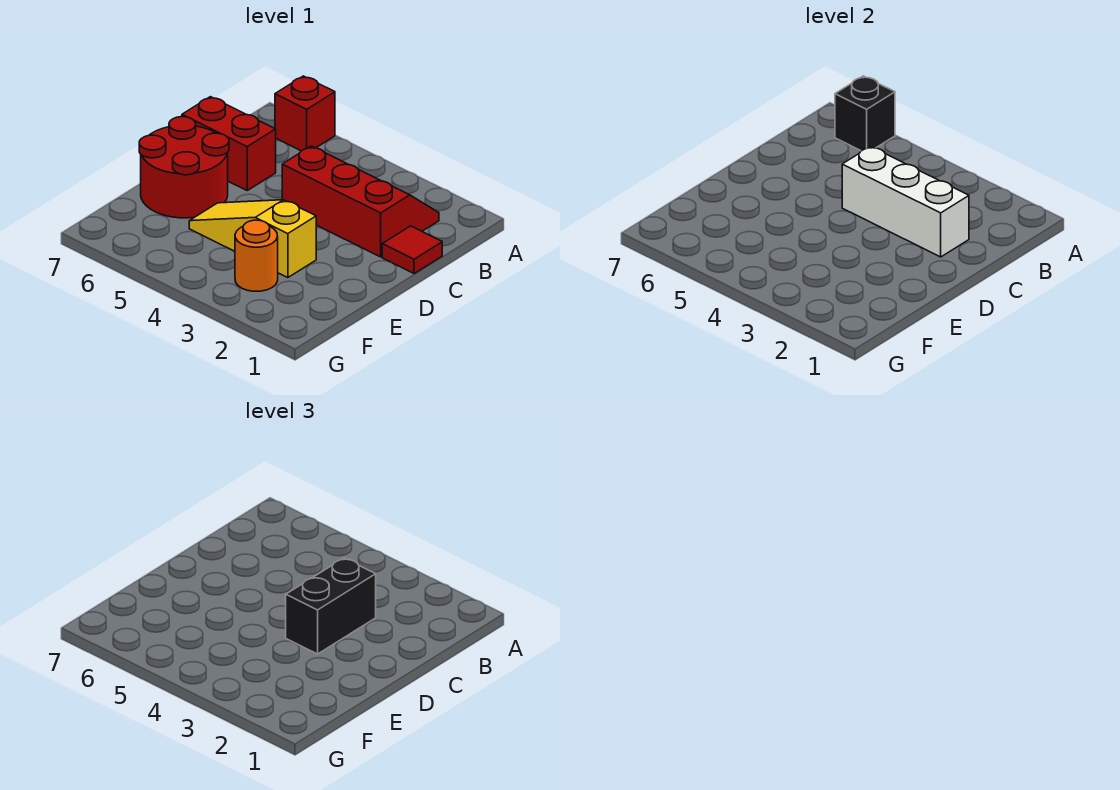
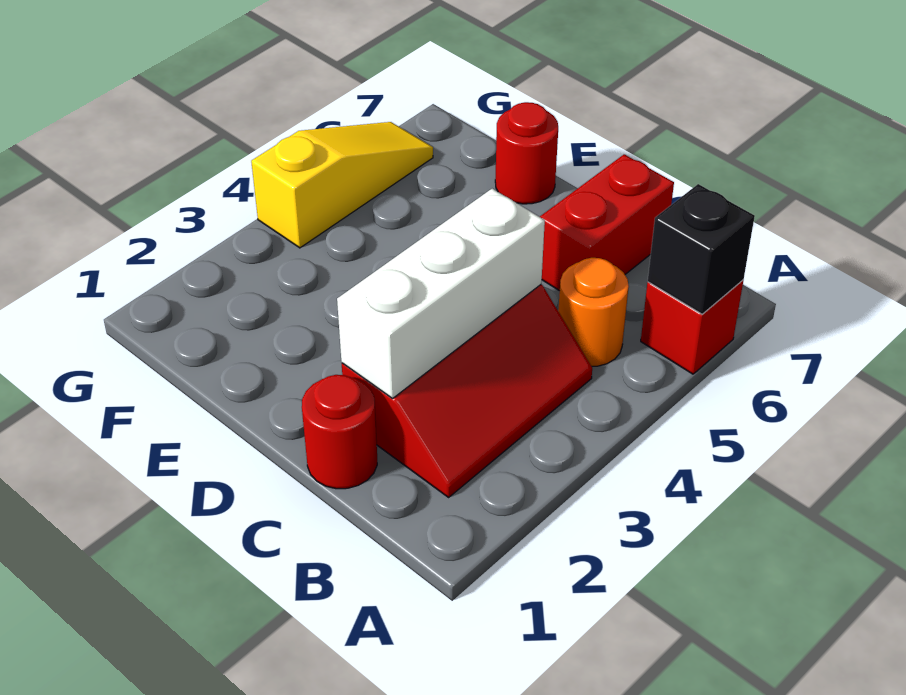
red tile C1 level 1 -> red round brick C1 level 1
black brick C3:D3 level 3 -> none
red round brick D6:E7 level 1 -> red round brick E7 level 1
yellow slope E3:E5 level 1 top 3 -> yellow slope G4:G6 level 1 top 4
orange round brick F3 level 1 -> orange round brick B5 level 1

